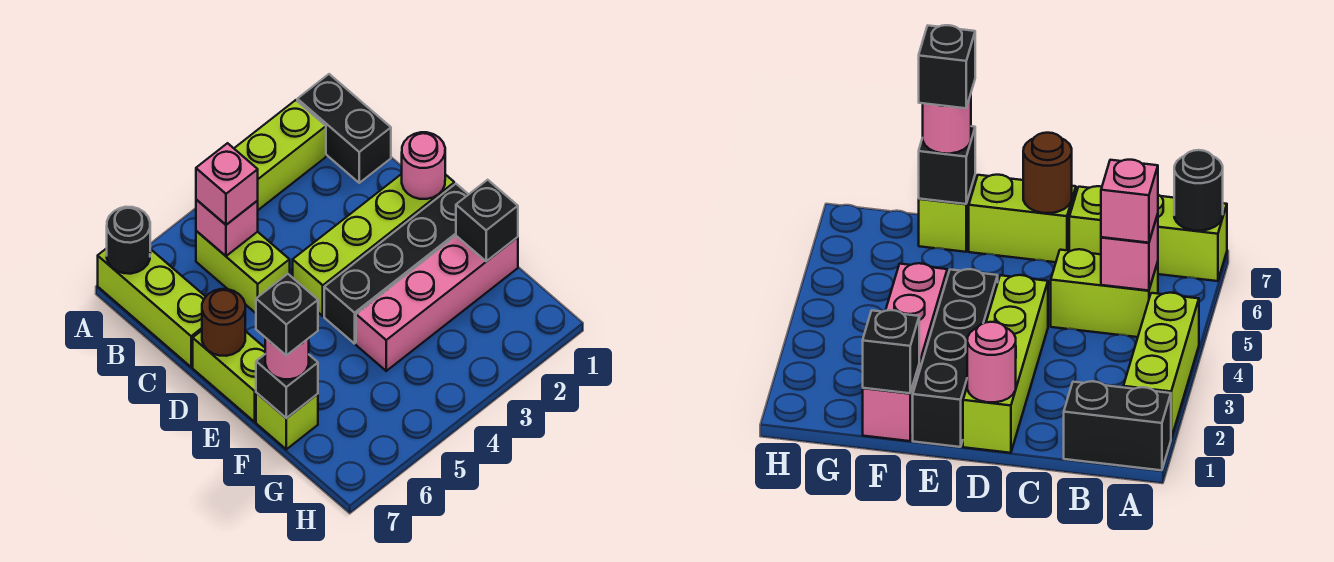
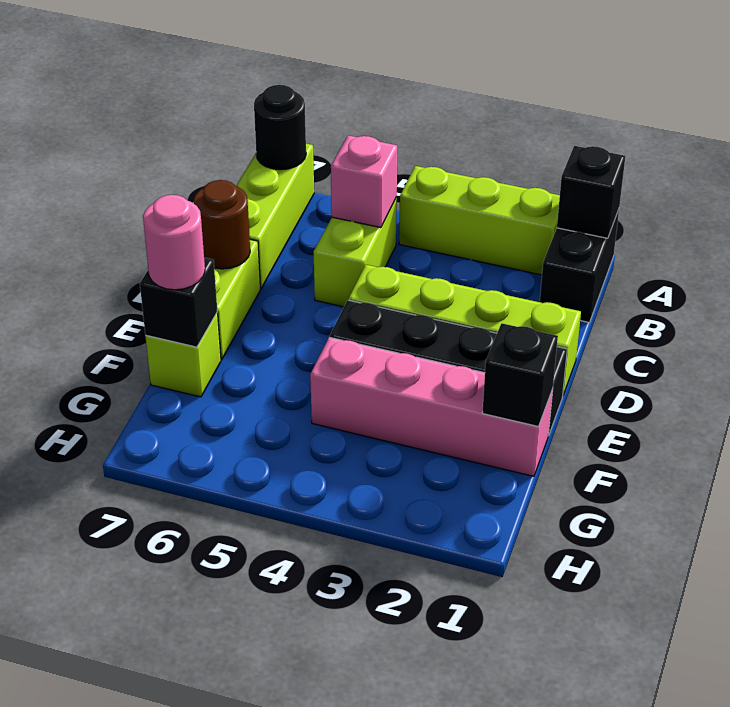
pink brick B5 level 3 -> none
pink round brick D1 level 2 -> none
black brick F7 level 4 -> black brick A1 level 2

